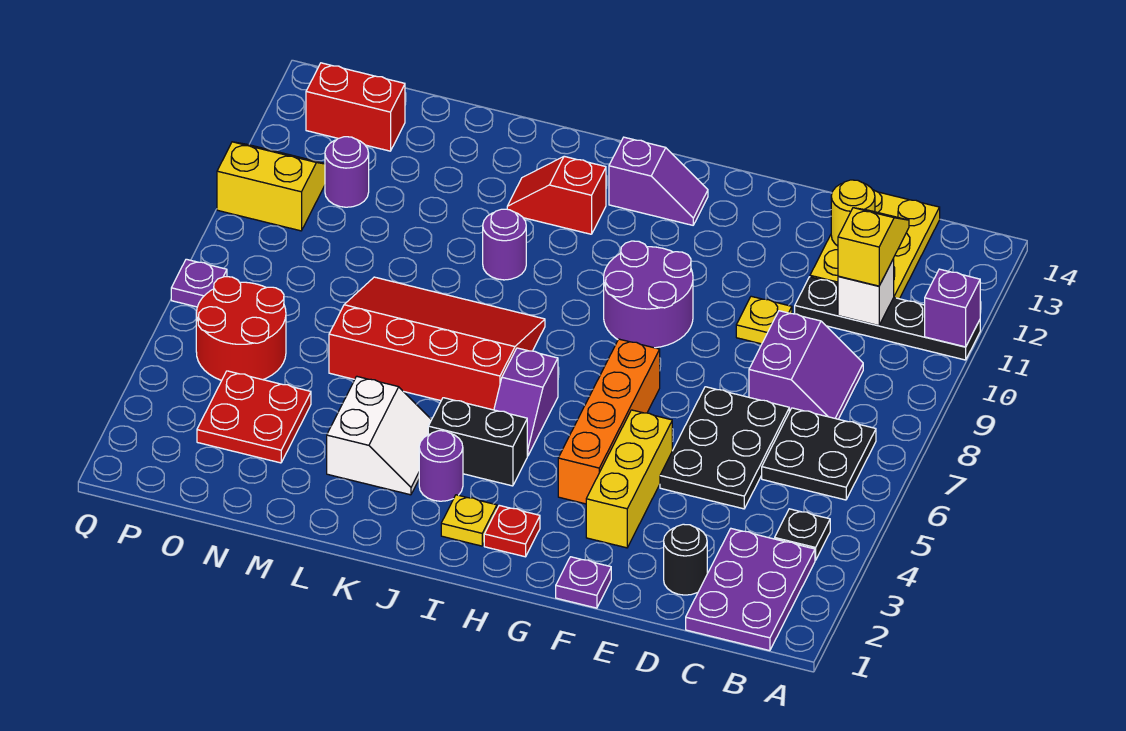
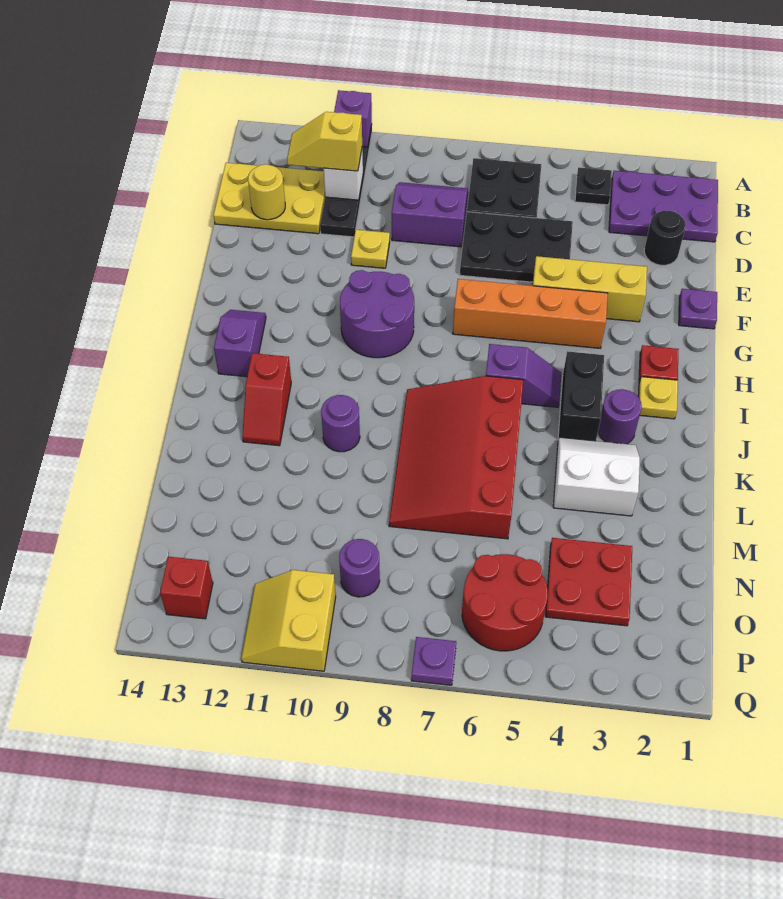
purple round brick O11 level 1 -> purple round brick O9 level 1
red brick O13:P13 level 1 -> red brick P13 level 1

